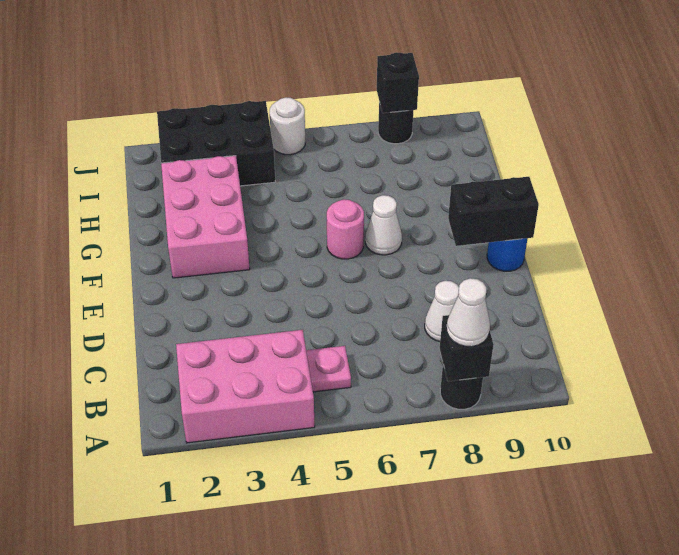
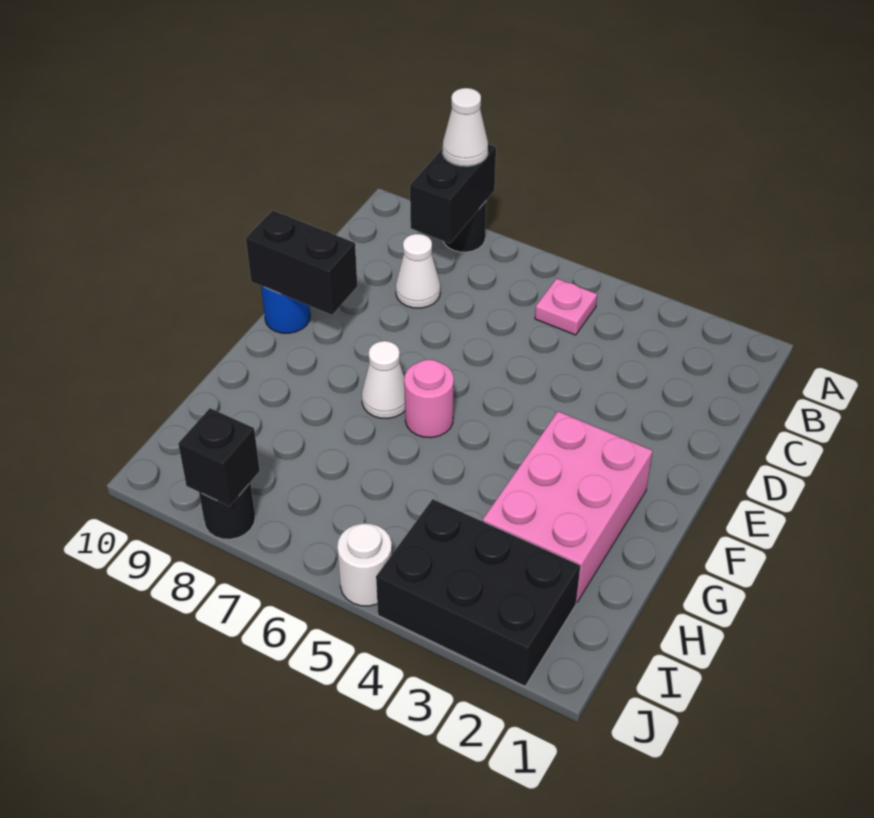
pink brick A2:B4 level 1 -> none
black brick A8 level 2 -> black brick A8:B8 level 2

